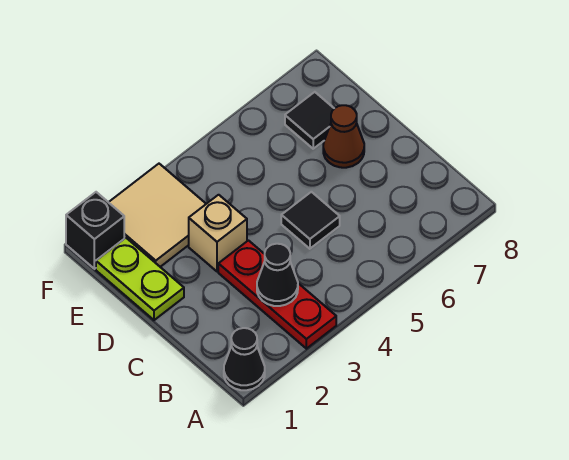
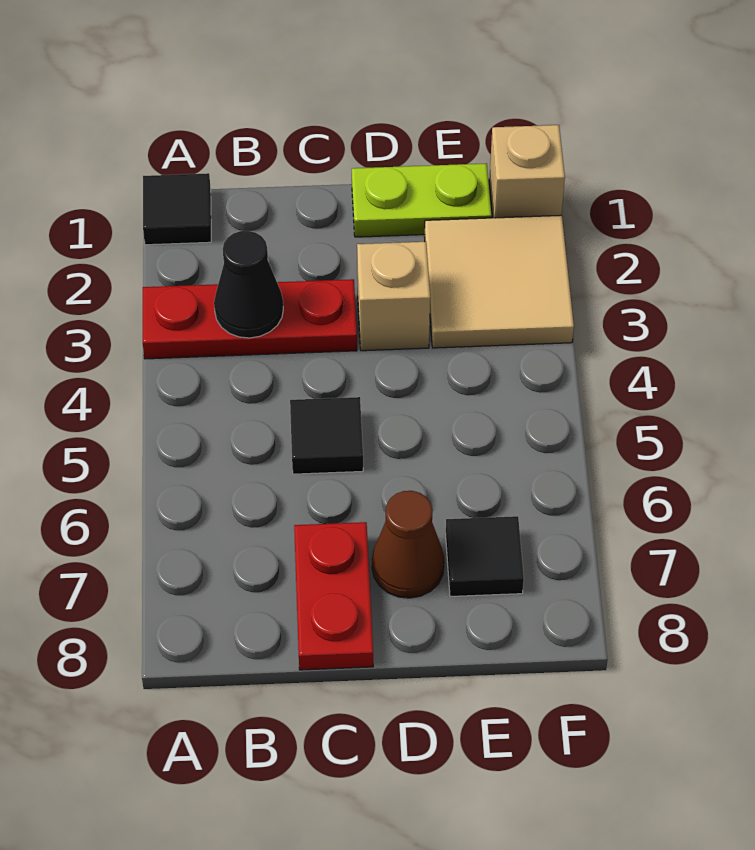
black cone A1 level 1 -> black tile A1 level 1
none -> red plate C7:C8 level 1
black brick F1 level 1 -> tan brick F1 level 1

